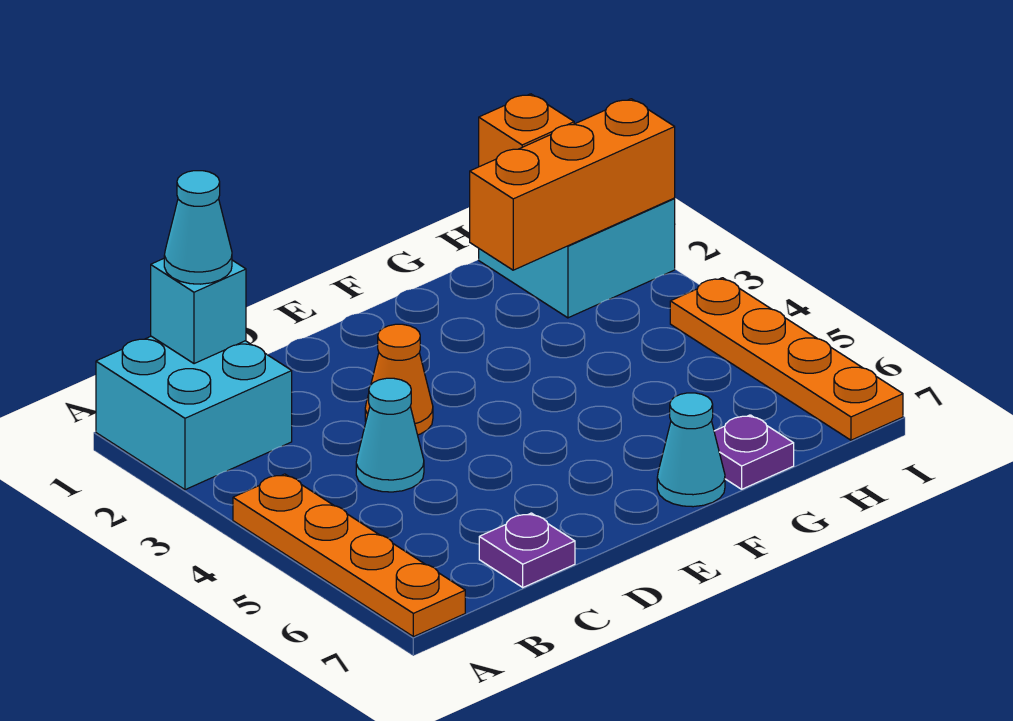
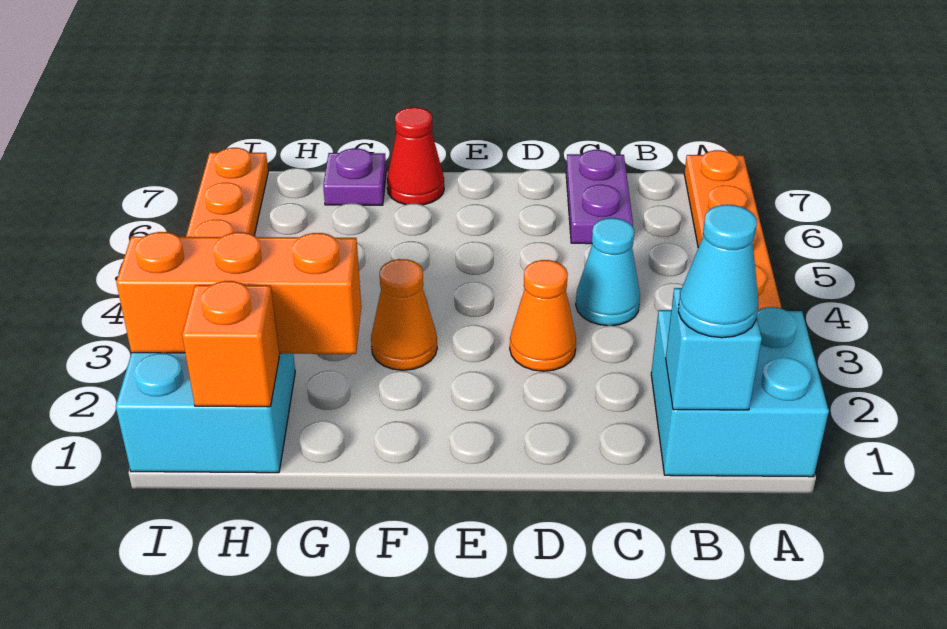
purple plate C7 level 1 -> purple plate C6:C7 level 1
none -> orange cone F3 level 1
cyan cone F7 level 1 -> red cone F7 level 1

